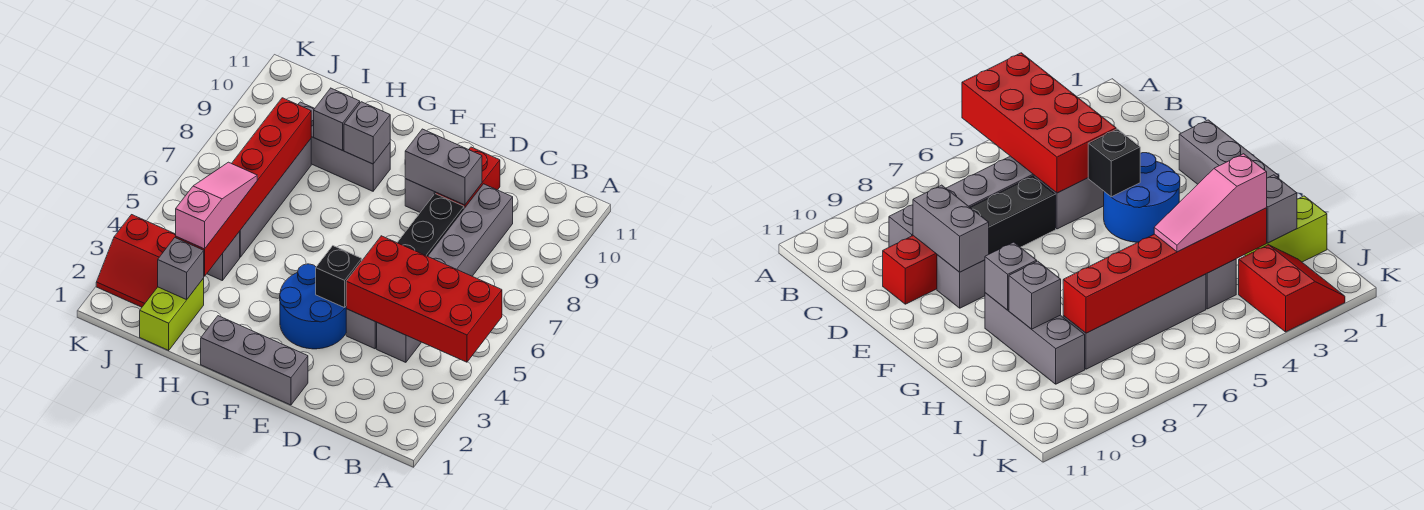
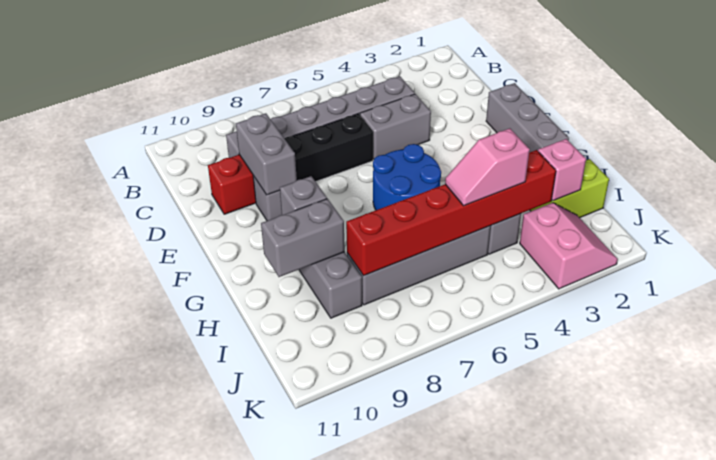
red brick A4:D5 level 2 -> none
blue round brick E3:F4 level 1 -> blue round brick F5:G6 level 1
black brick E4 level 2 -> none
grey brick H9 level 2 -> grey brick H9:H10 level 2
grey brick I2 level 2 -> pink brick I2 level 2
pink slope I3:I5 level 3 top 3 -> pink slope I4:I5 level 3 top 4
red slope J2:K3 level 1 top 3 -> pink slope J2:K3 level 1 top 3

